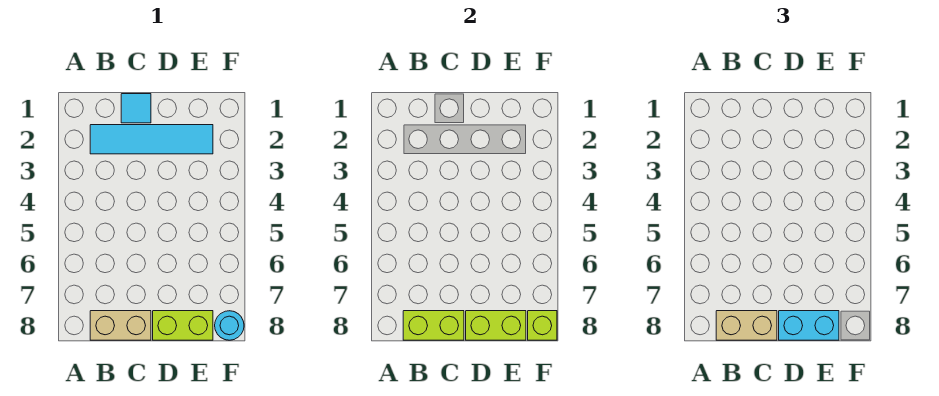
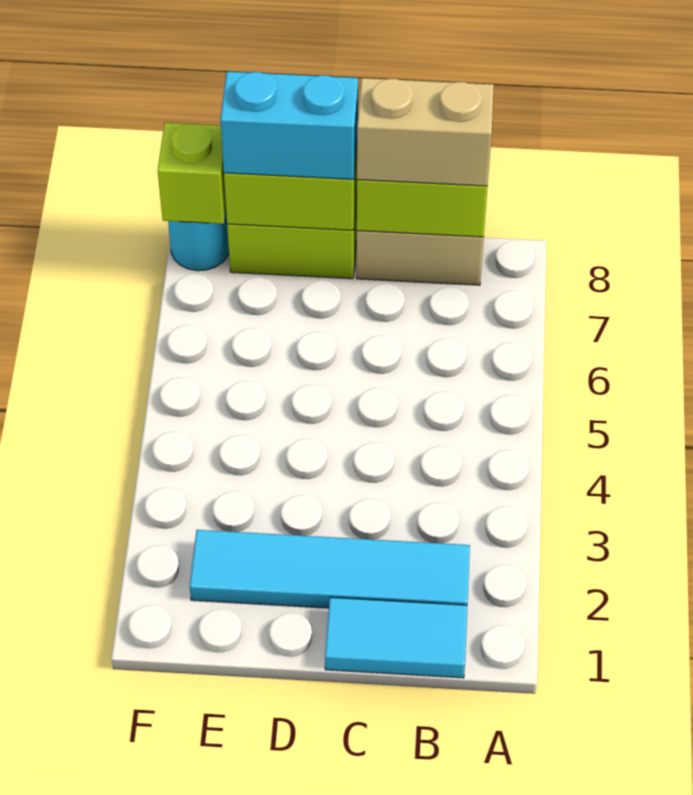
cyan tile C1 level 1 -> cyan tile B1:C1 level 1

